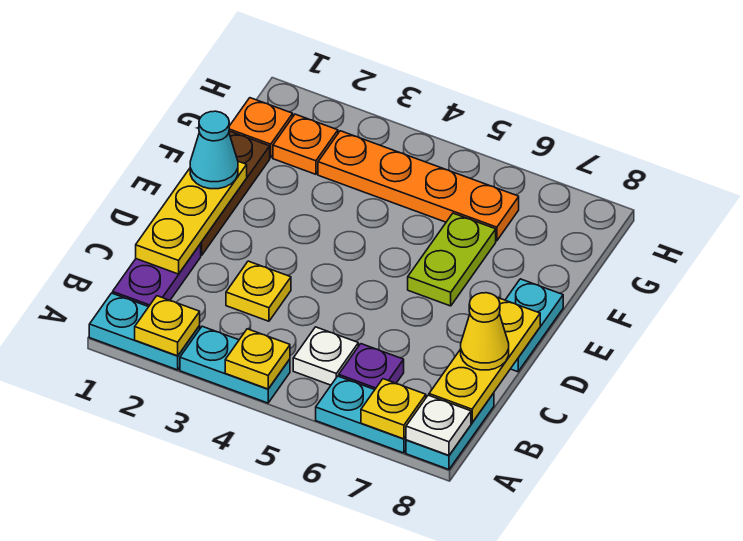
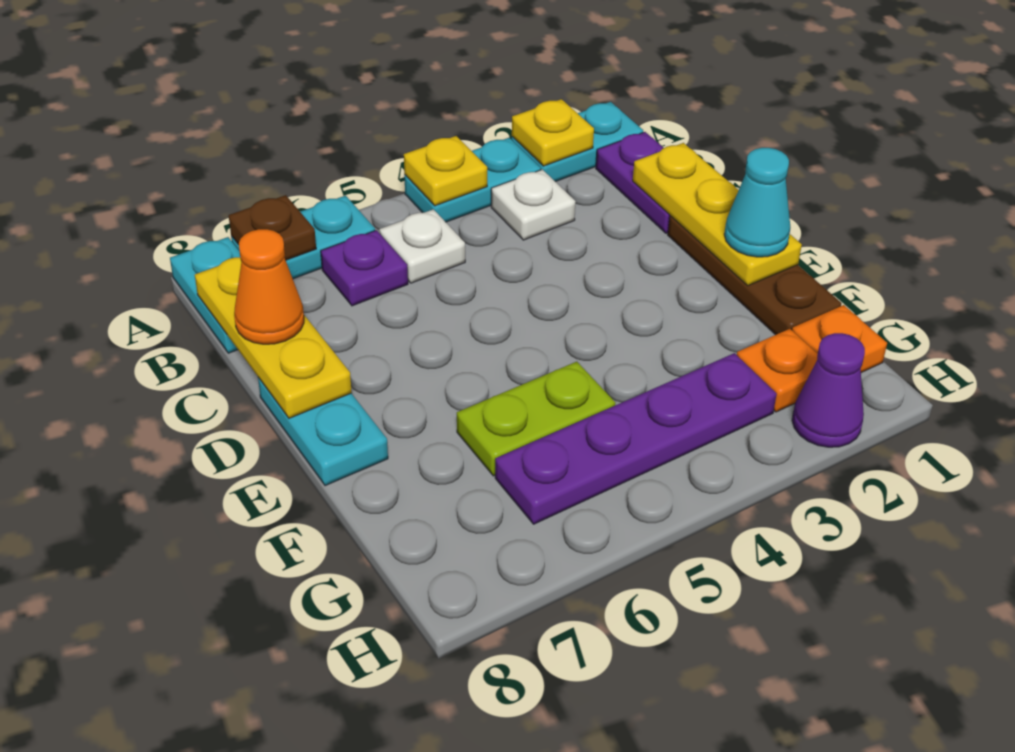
yellow plate A7 level 2 -> brown plate A7 level 2
white plate A8 level 2 -> white plate B3 level 1
yellow plate C3 level 1 -> none
yellow cone C8 level 3 -> orange cone C8 level 3
lime plate E6:F6 level 1 -> lime plate F5:F6 level 1
orange plate G3:G6 level 1 -> purple plate G3:G6 level 1
none -> purple cone H2 level 1

